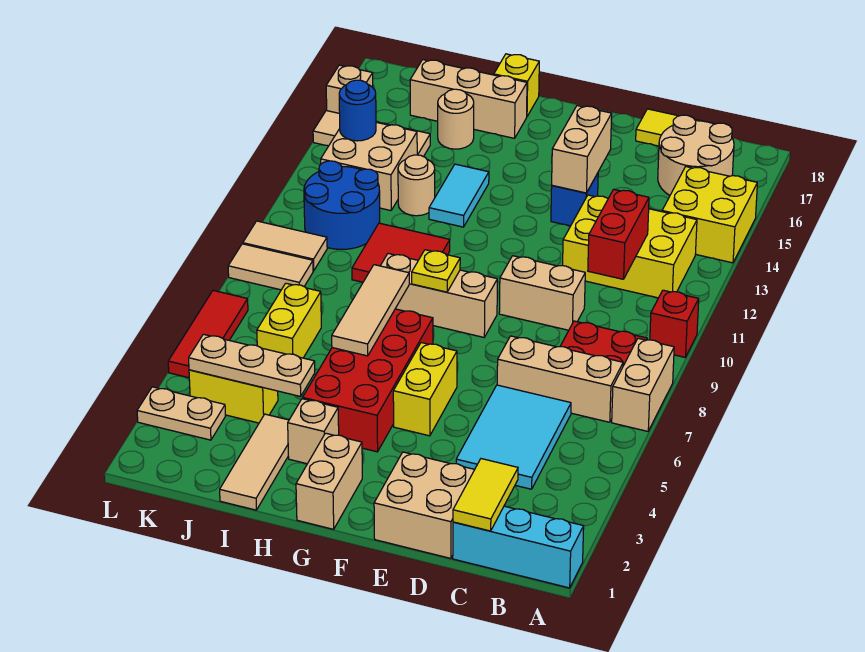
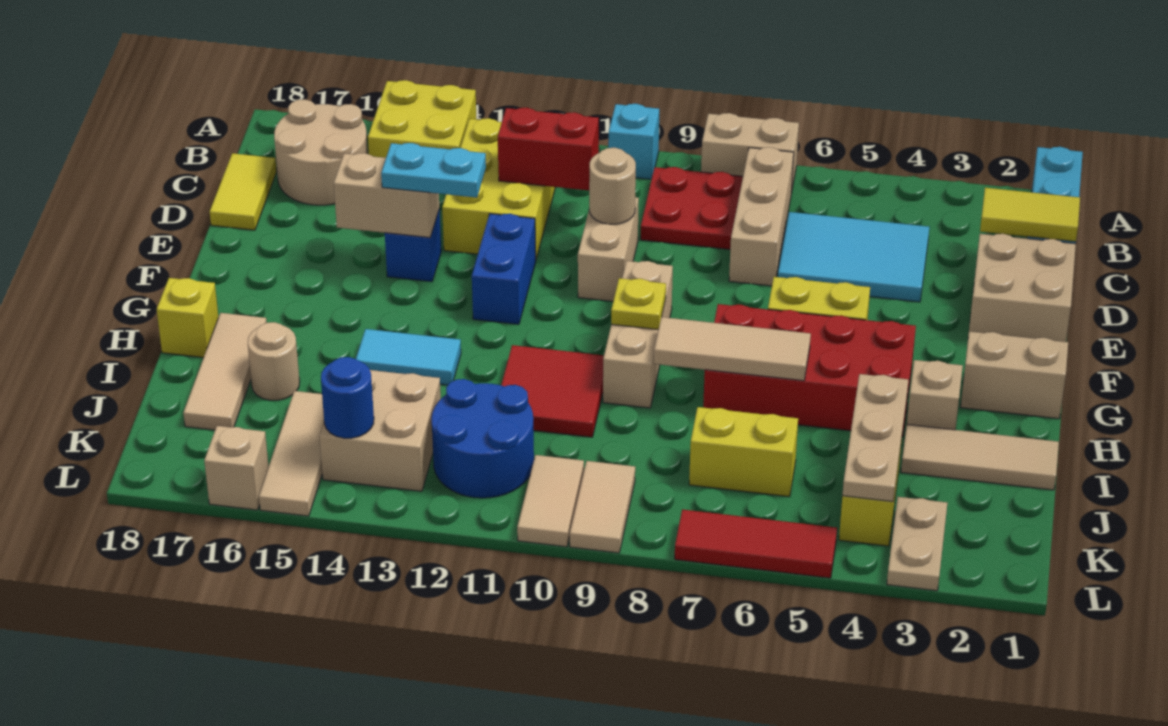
red brick A10 level 1 -> cyan brick A10 level 1
none -> blue brick E12:F12 level 1
none -> cyan plate E13:E14 level 3
tan brick H17:J17 level 1 -> tan tile H17:J17 level 1
tan round brick I13 level 1 -> tan round brick D10 level 2

